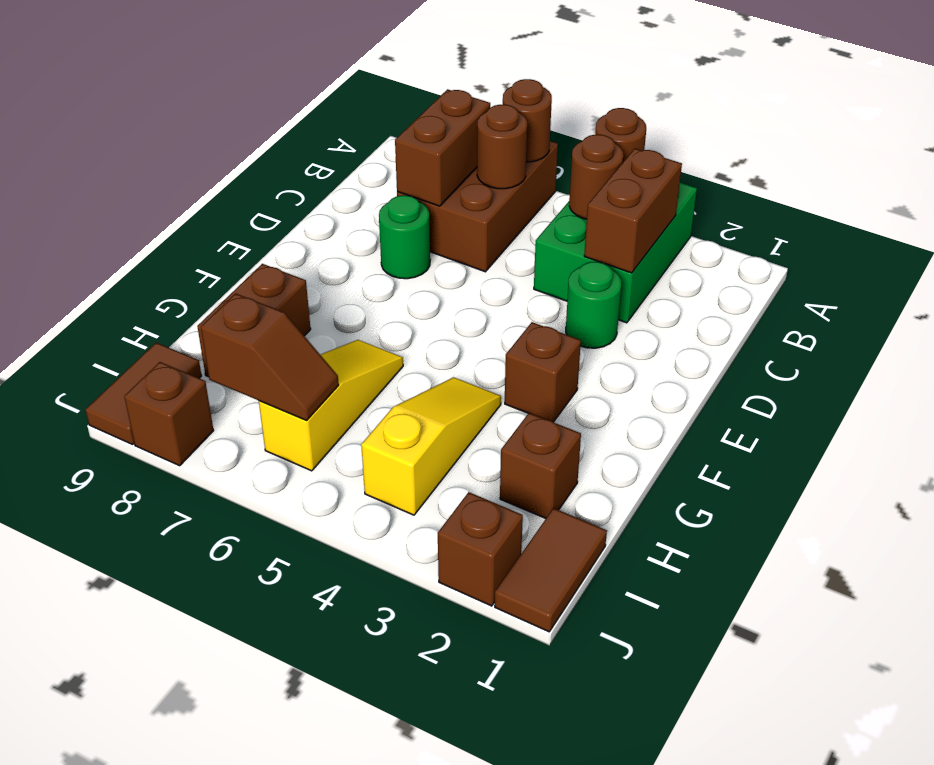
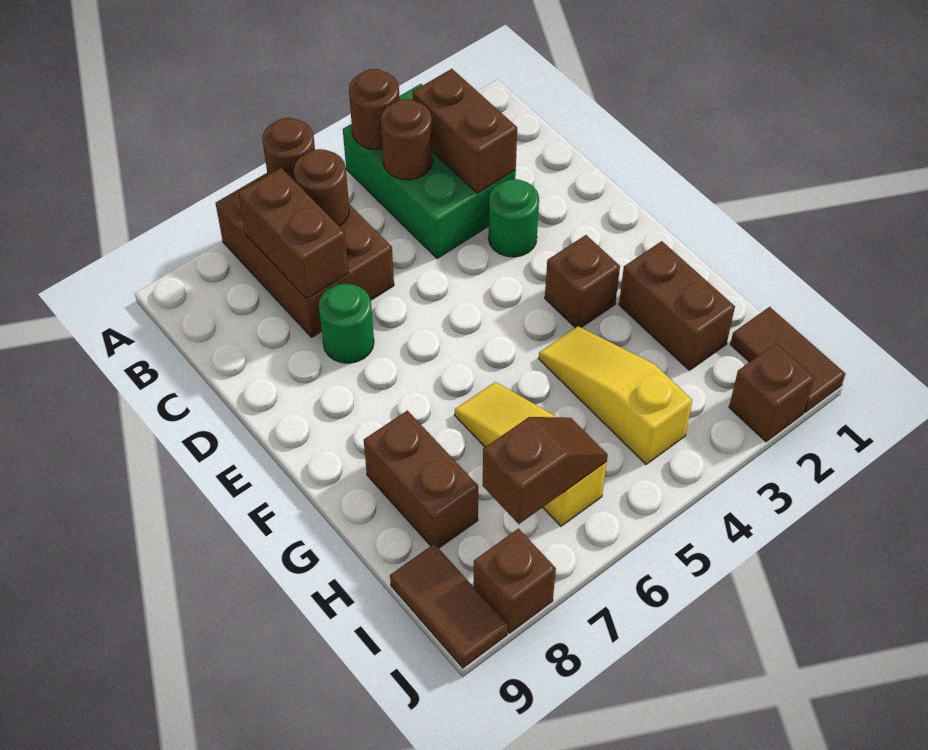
brown brick H2 level 1 -> brown brick G2:H2 level 1

